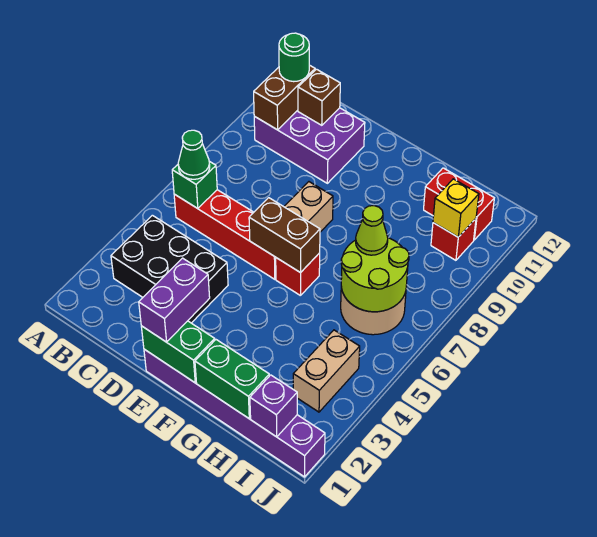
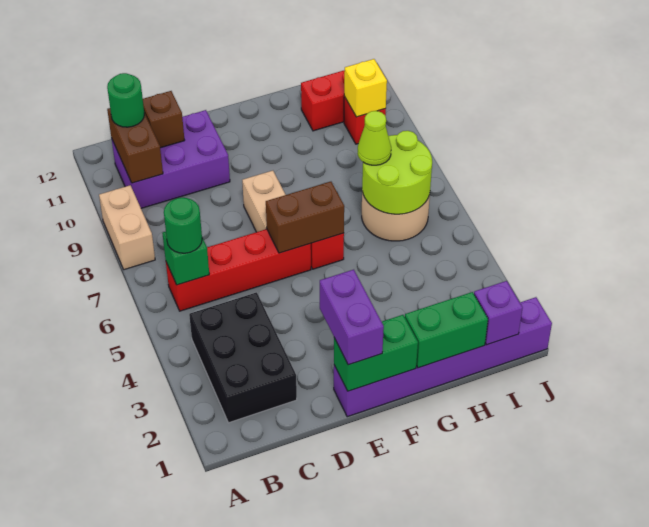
black brick B3:D4 level 1 -> black brick B2:C4 level 1
green cone B6 level 3 -> green round brick B6 level 3
tan brick I3:I4 level 1 -> tan brick A8:A9 level 1

